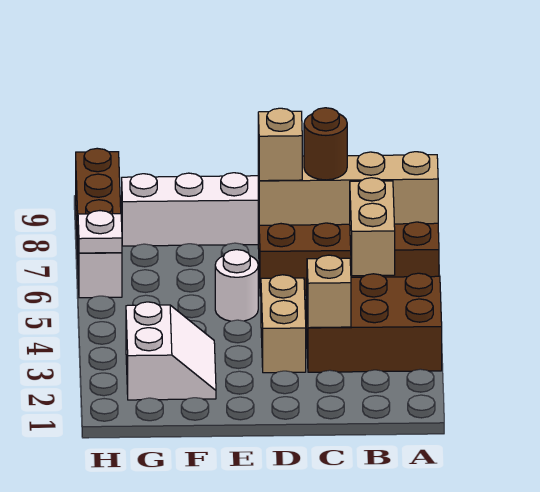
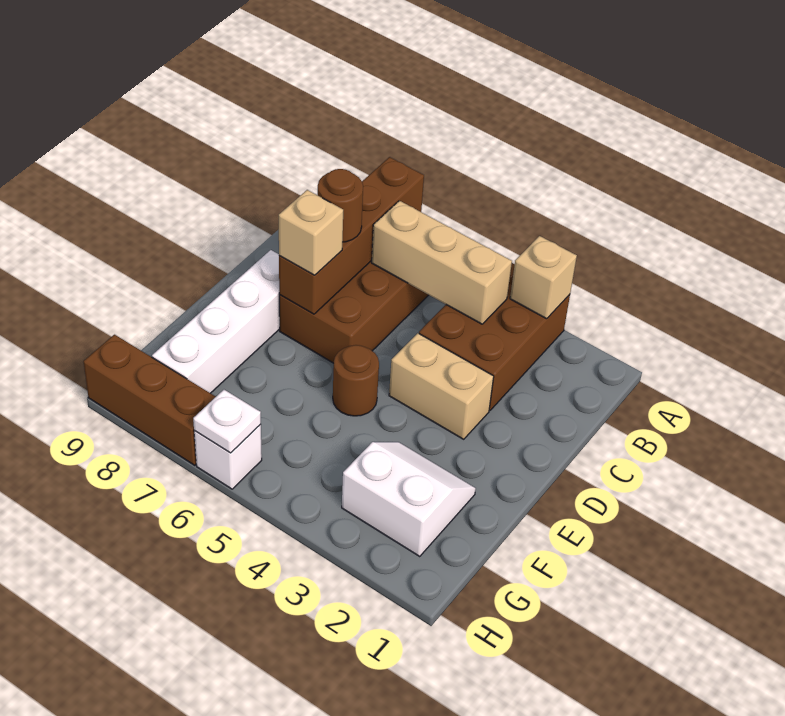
tan brick A7:D7 level 2 -> brown brick A7:D7 level 2
tan brick B5:B6 level 2 -> tan brick B4:B6 level 2
tan brick C3 level 2 -> tan brick A3 level 2
white round brick E5 level 1 -> brown round brick E5 level 1

